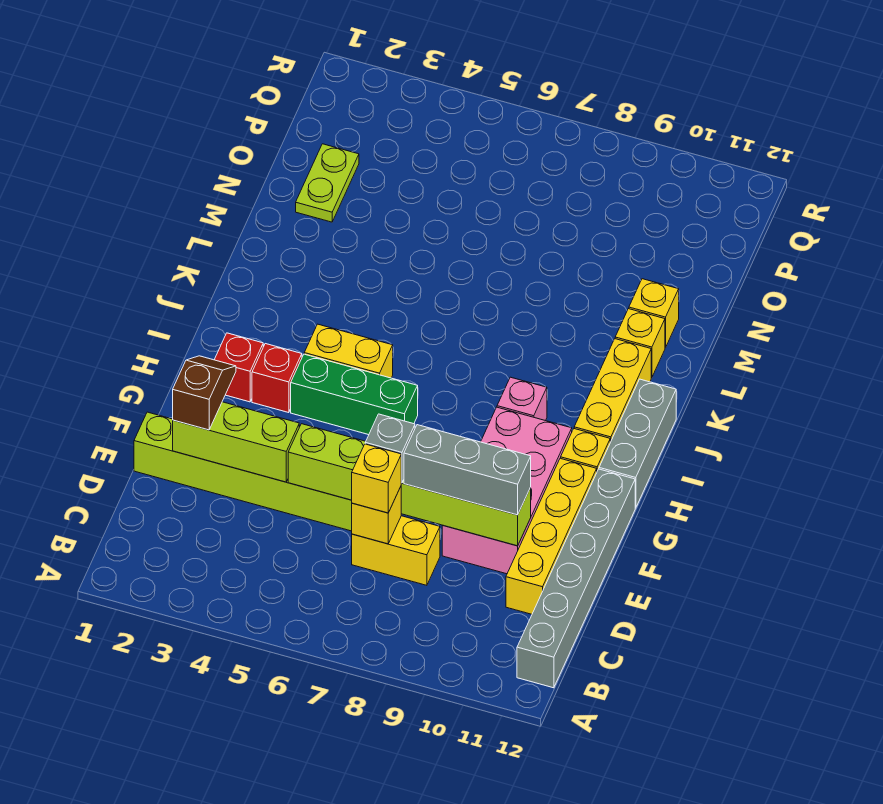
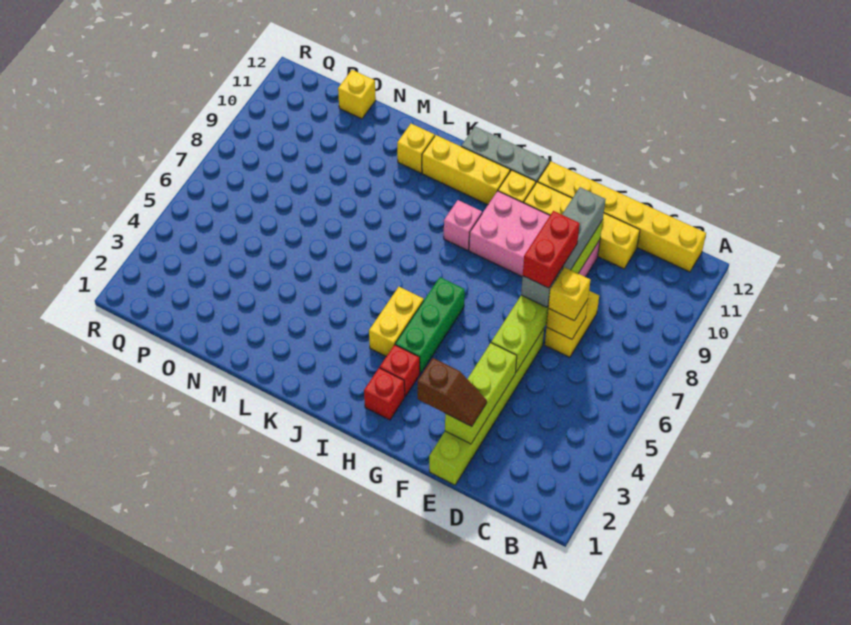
grey brick B12:G12 level 1 -> yellow brick B12:G12 level 1
brown slope E2:F2 level 3 top E -> brown slope E2:F2 level 3 top F
none -> red brick E7:E8 level 4
yellow brick M11 level 1 -> yellow brick O12 level 1
lime plate N2:O2 level 1 -> none

